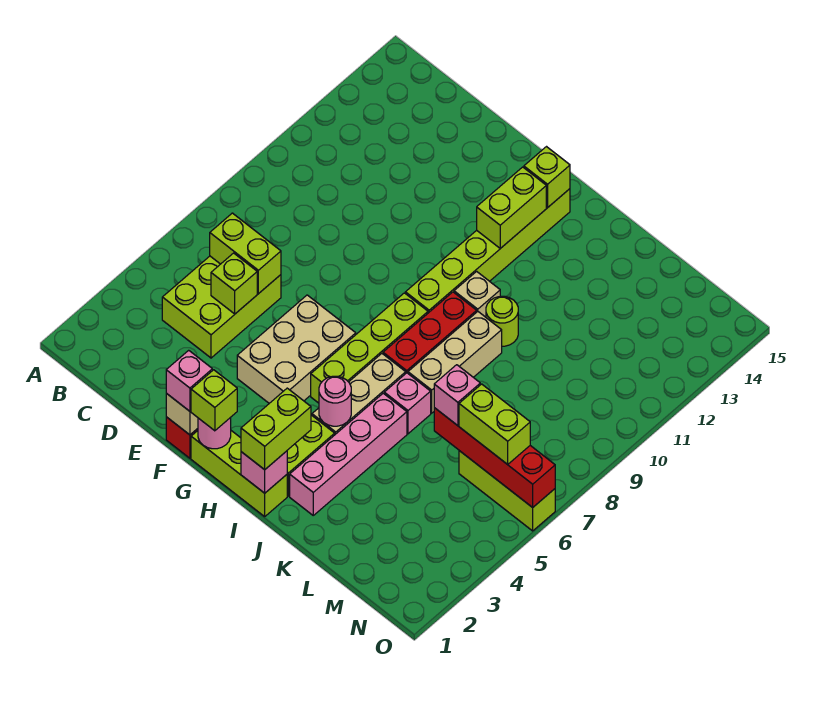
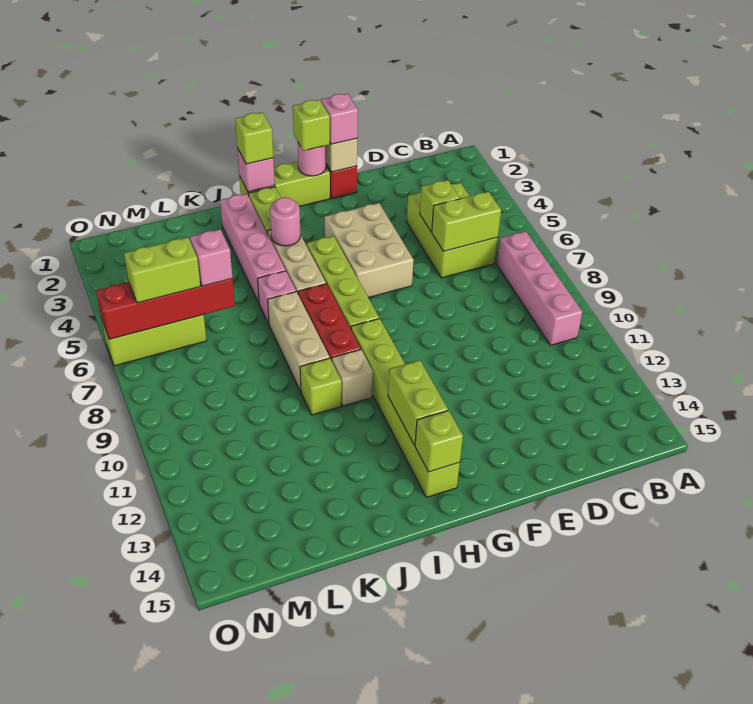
none -> pink brick B7:B10 level 1
lime brick I1:I2 level 3 -> lime brick I1 level 3
lime round brick J10 level 1 -> lime brick J10 level 1

